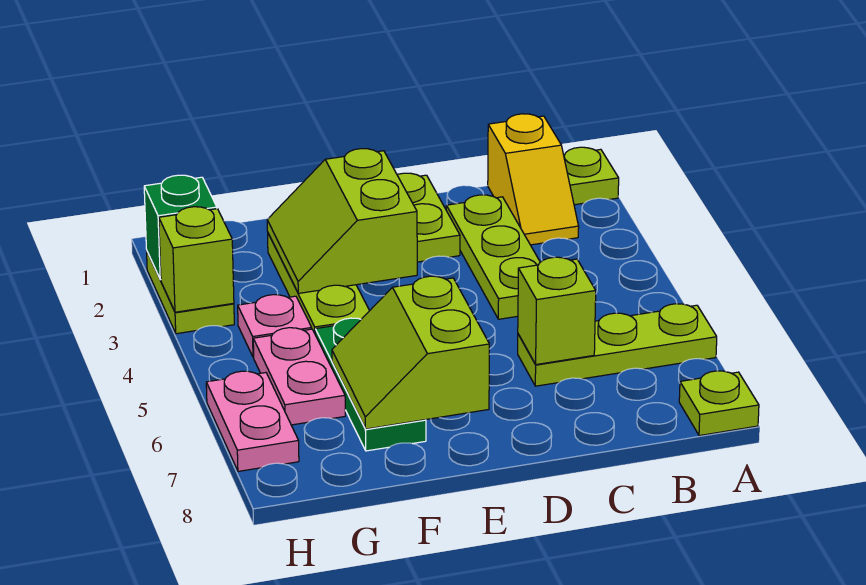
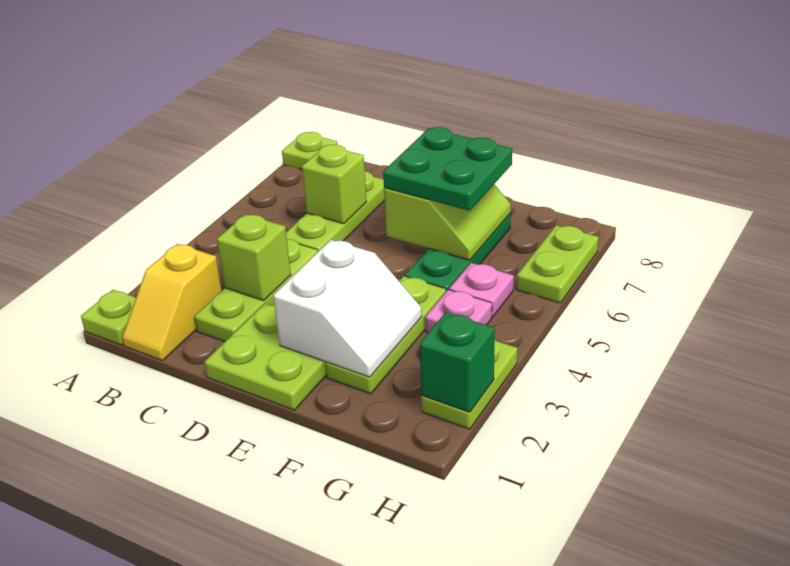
lime plate A6:C6 level 1 -> lime plate C5:C7 level 1
yellow slope B1:B2 level 1 top 1 -> yellow slope B1:B2 level 1 top 2
lime slope E2:F3 level 2 top E -> white slope E2:F3 level 2 top E
none -> green plate E6:F7 level 3
pink plate G5:G6 level 1 -> pink plate G5 level 1
lime brick H3 level 2 -> lime brick C3 level 2
pink plate H6:H7 level 1 -> lime plate H6:H7 level 1

